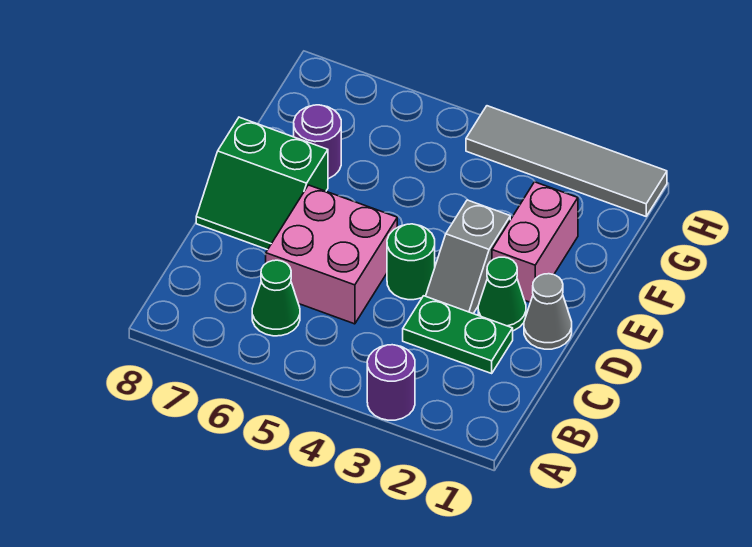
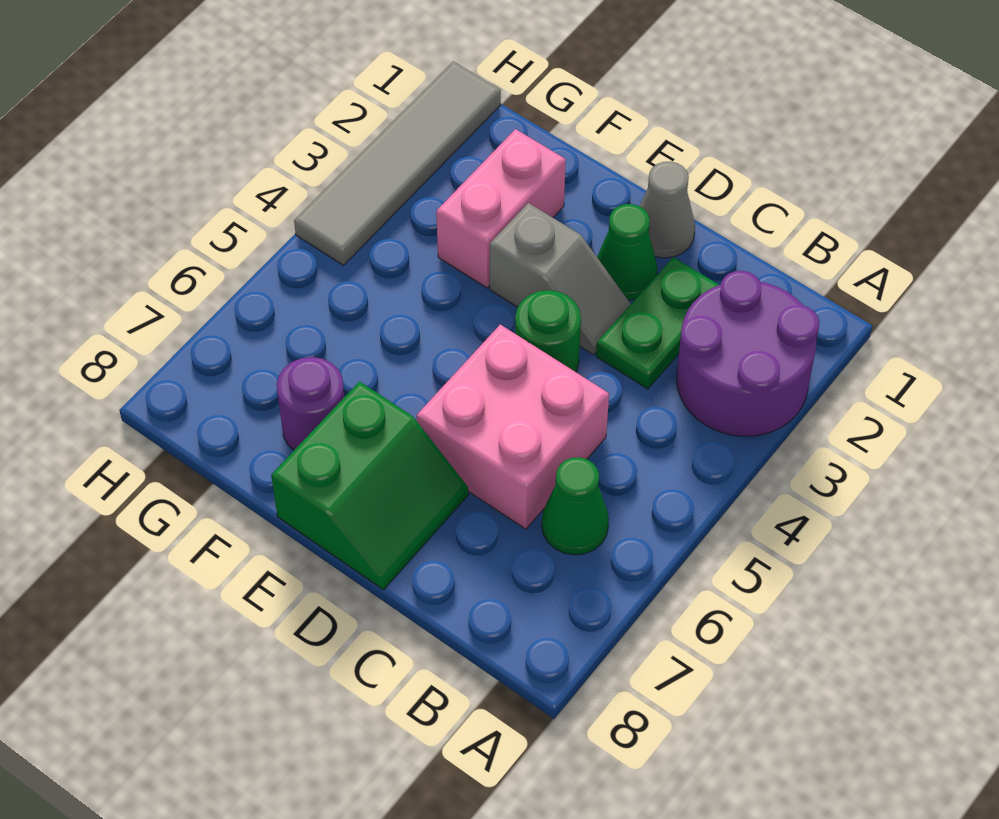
purple round brick A3 level 1 -> purple round brick A2:B3 level 1
pink brick E2:F2 level 1 -> pink brick F2:F3 level 1

